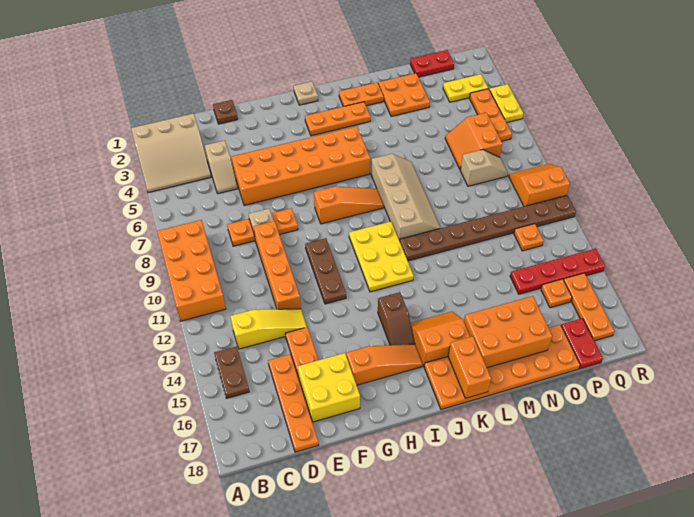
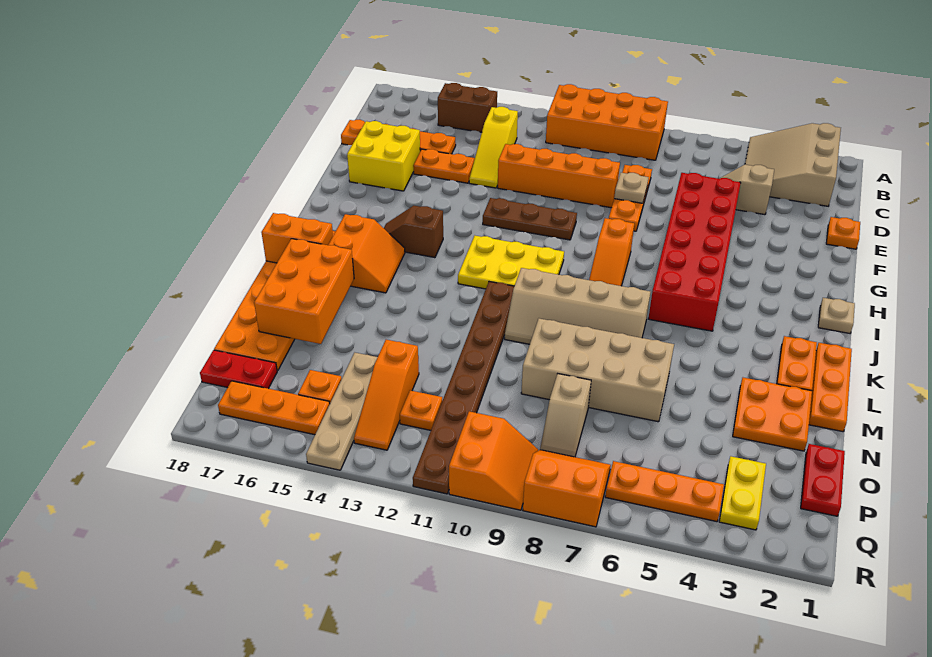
brown plate B14:B15 level 1 -> brown brick B14:B15 level 1
brown plate E1 level 1 -> orange plate E1 level 1
orange brick E5:J6 level 1 -> red brick E5:J6 level 1
orange slope G16:I16 level 1 top G -> orange slope O13:Q13 level 1 top O
orange plate I3:K3 level 1 -> orange plate K1:M1 level 1
none -> tan brick M6:N9 level 1
orange slope O6:P7 level 1 top P -> orange slope Q7:R8 level 1 top R
red plate O14:R14 level 1 -> tan plate O14:R14 level 1
yellow plate R4:R5 level 1 -> none

